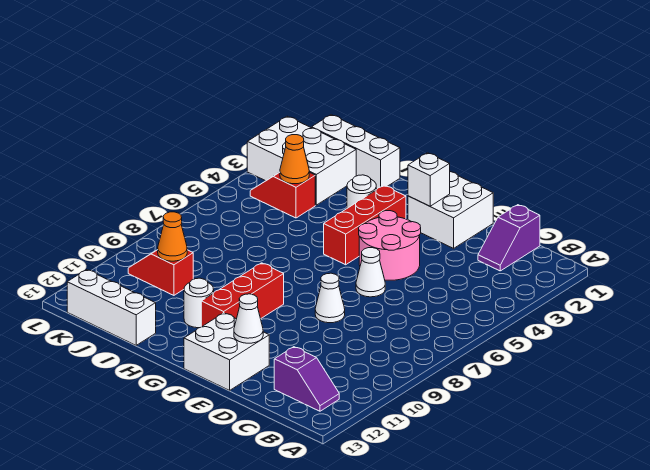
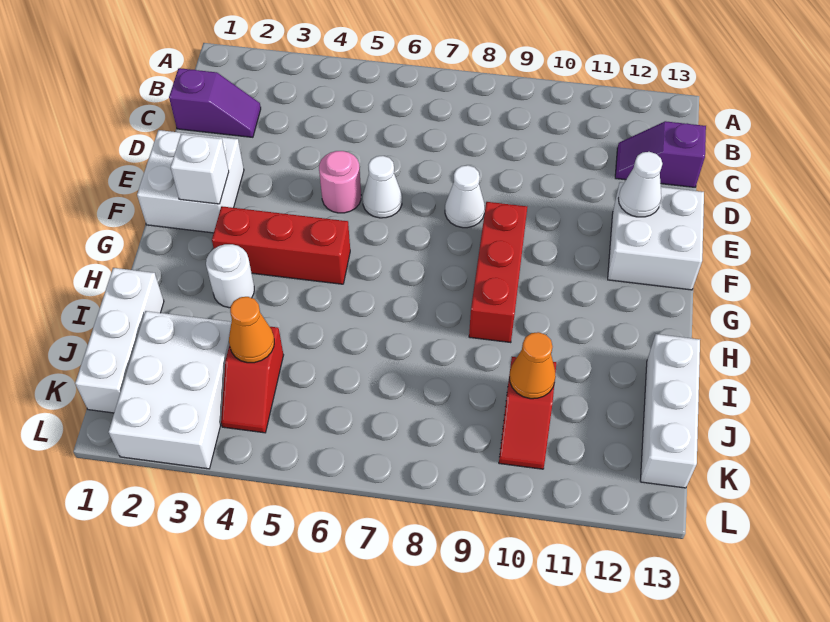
purple slope B12:C12 level 1 top C -> purple slope C12:C13 level 1 top 13
pink round brick E4:F5 level 1 -> pink round brick E5 level 1
red brick G9:G11 level 1 -> red brick F9:H9 level 1
white round brick H11 level 1 -> none

